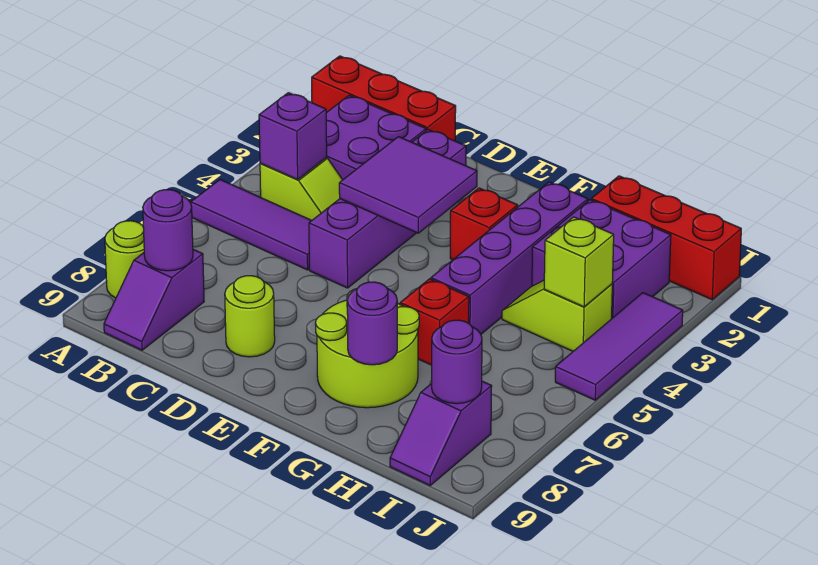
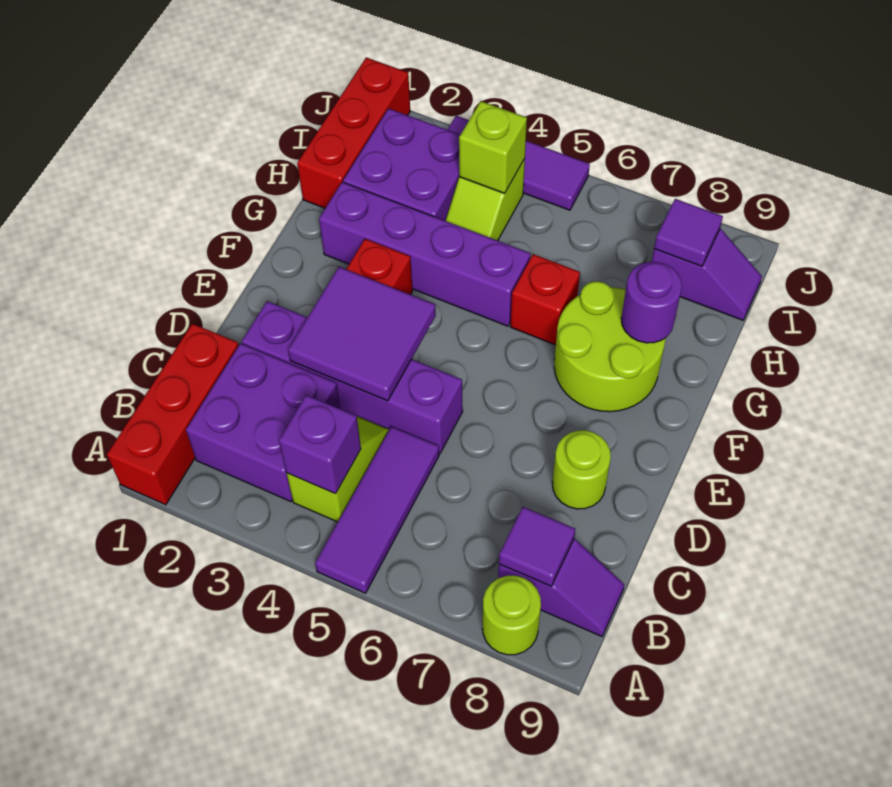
purple round brick B8 level 2 -> purple tile B8 level 2
purple round brick I8 level 2 -> purple tile I8 level 2

